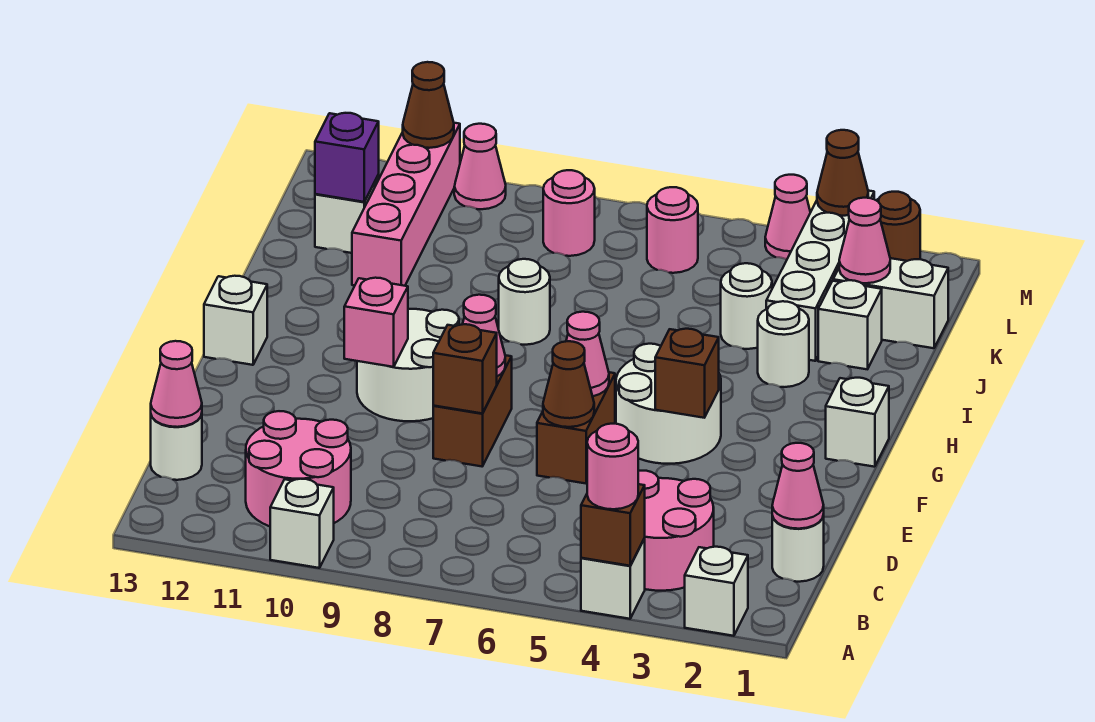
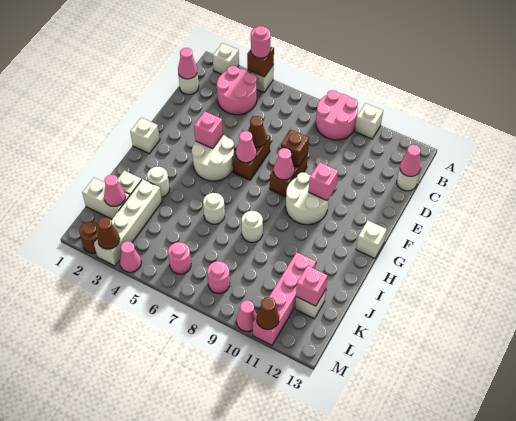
pink round brick B10:C11 level 1 -> pink round brick A8:B9 level 1
brown brick F4 level 2 -> pink brick F4 level 2
white round brick J4 level 1 -> white round brick I6 level 1
purple brick K12 level 2 -> pink brick K12 level 2

